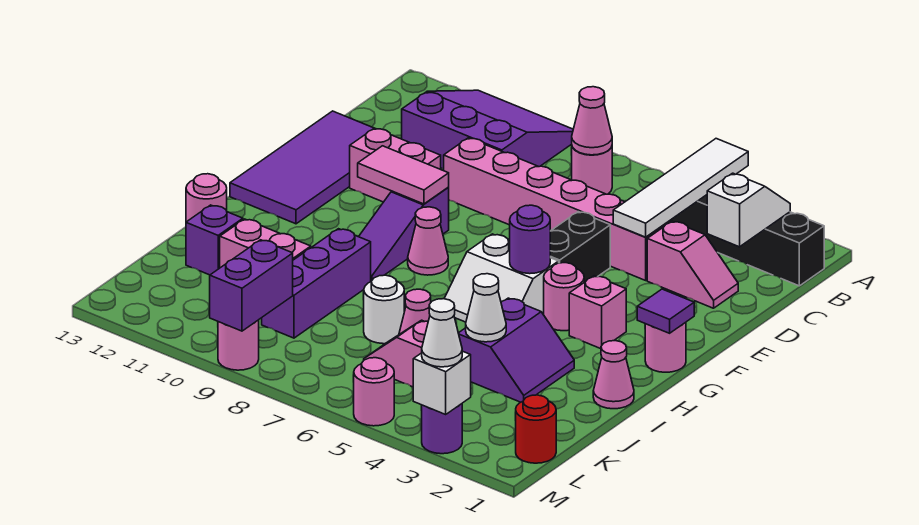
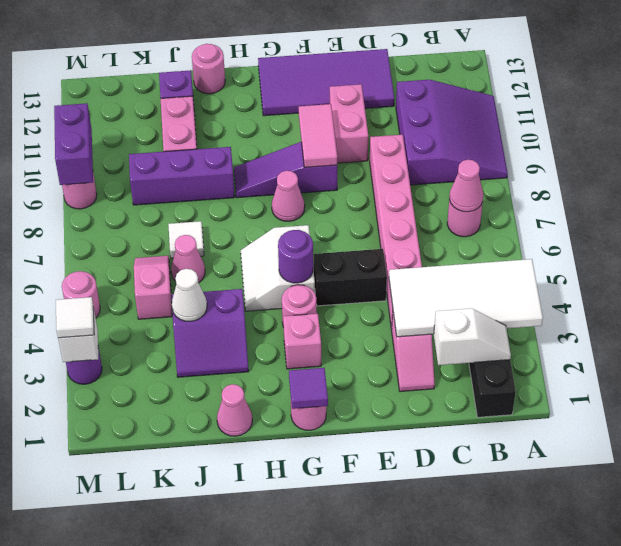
white tile A4:D4 level 2 -> white tile A3:D4 level 2
white round brick J7 level 1 -> white tile J7 level 1
red round brick L1 level 1 -> none
purple brick L9:M9 level 2 -> purple brick M9:M10 level 2
white cone M3 level 3 -> white tile M3 level 3

